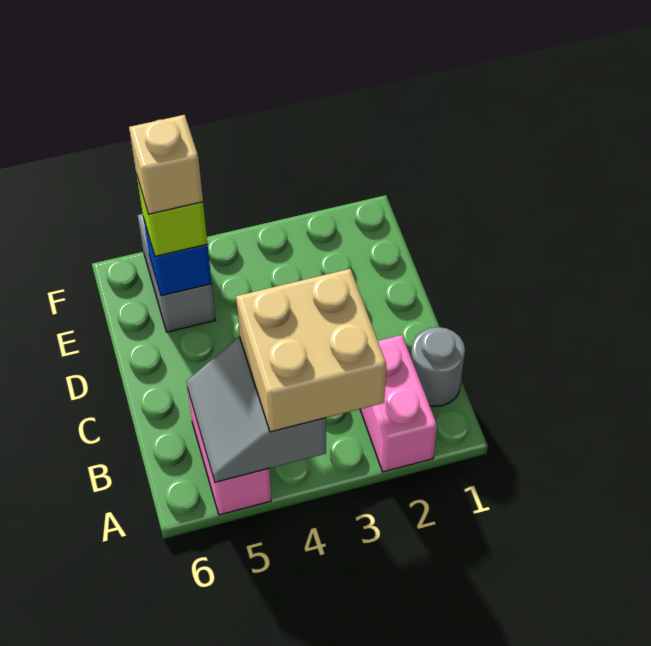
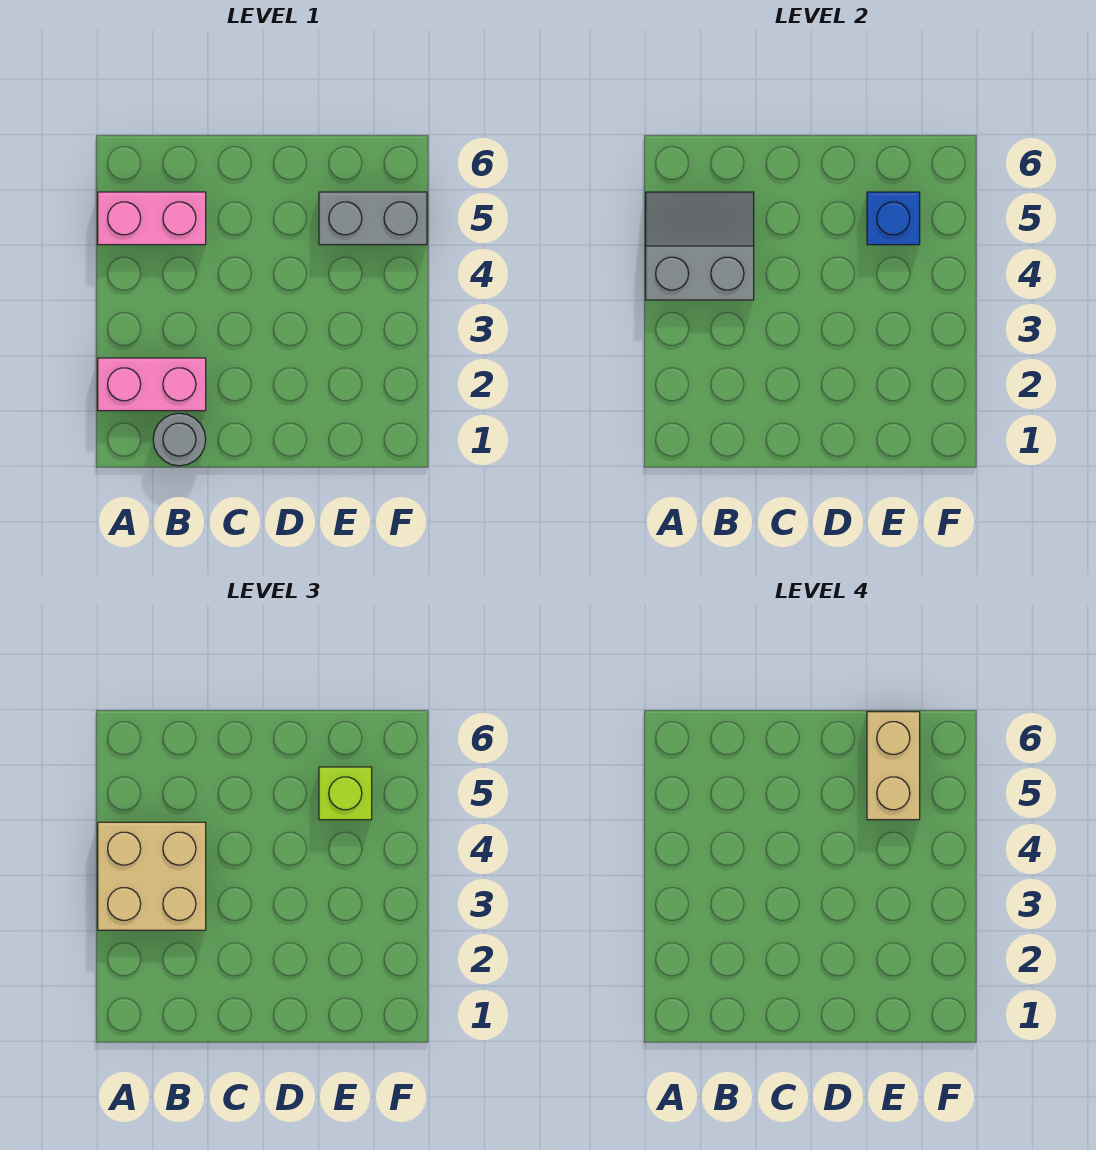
tan brick E5 level 4 -> tan brick E5:E6 level 4

